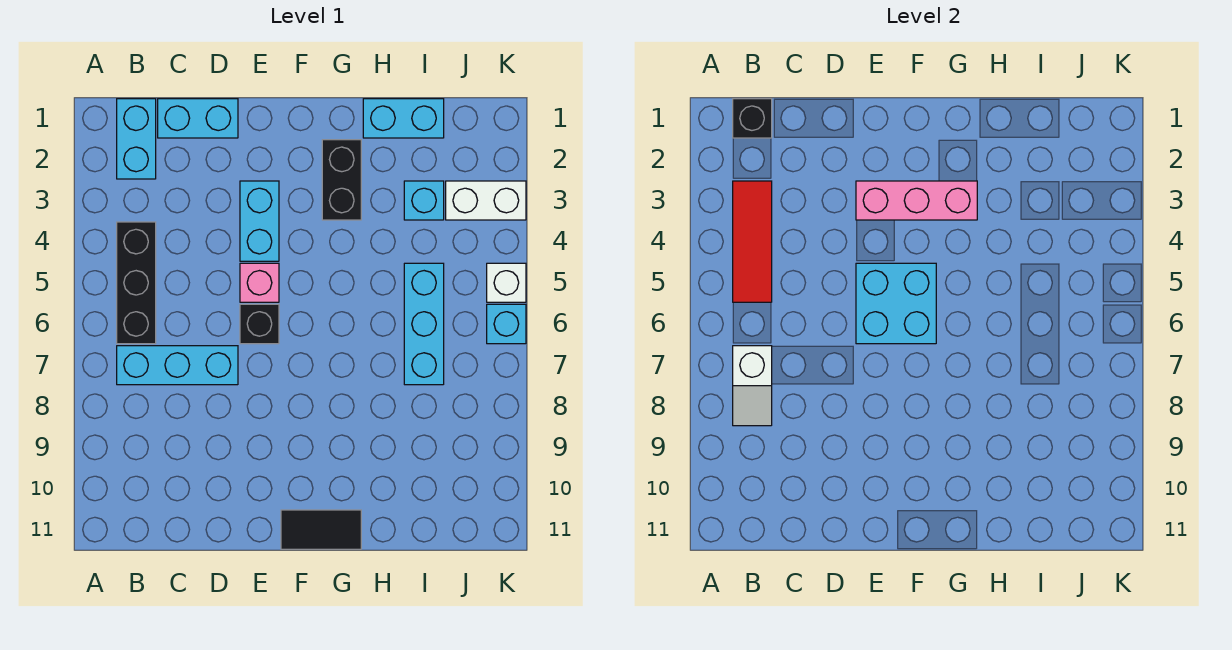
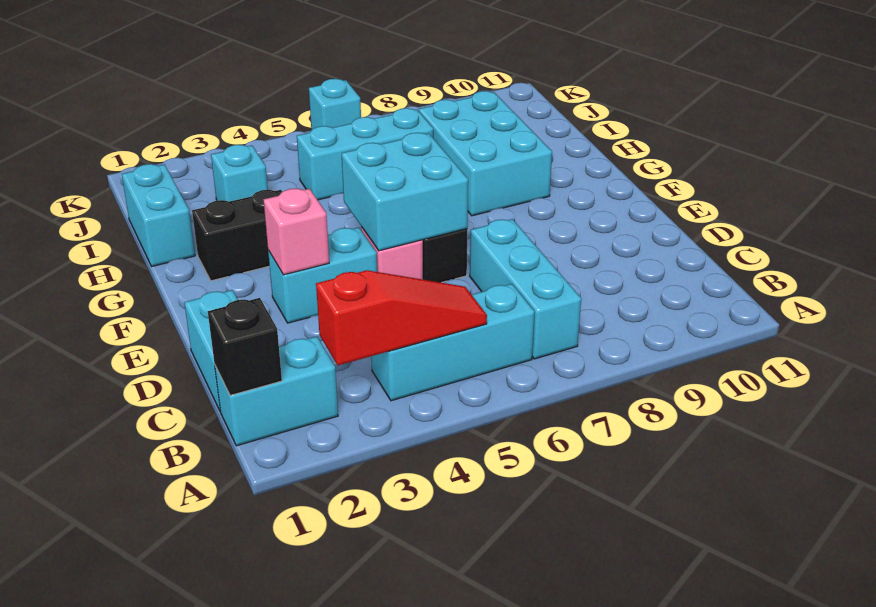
red tile B3:B5 level 2 -> red slope B3:B5 level 2 top 3
black brick B4:B6 level 1 -> cyan brick B4:B6 level 1
white slope B7:B8 level 2 top 7 -> none
pink brick E3:G3 level 2 -> pink brick E3 level 2
black tile F11:G11 level 1 -> none
none -> cyan brick G8:I9 level 1
white brick J3:K3 level 1 -> none
white brick K5 level 1 -> none

